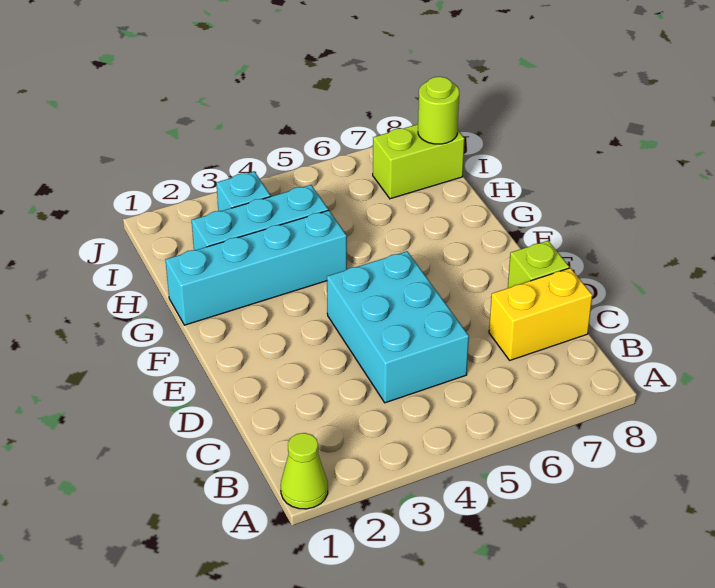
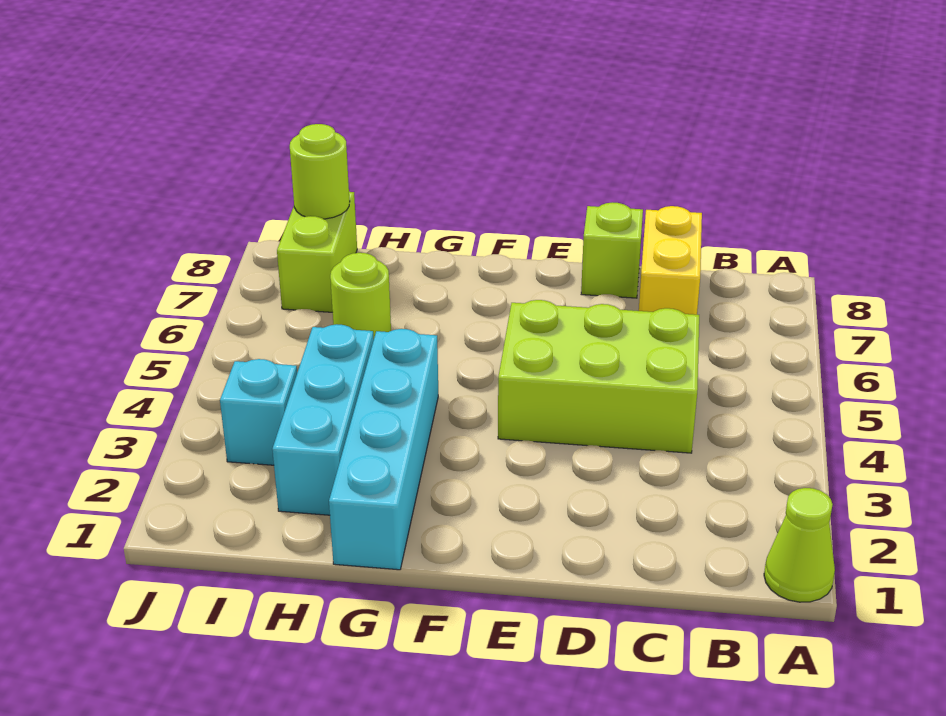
cyan brick C4:E5 level 1 -> lime brick C4:E5 level 1
none -> lime round brick H6 level 1

